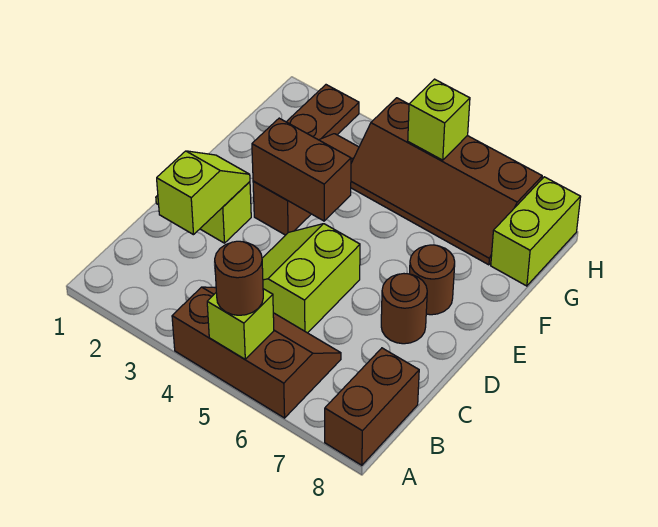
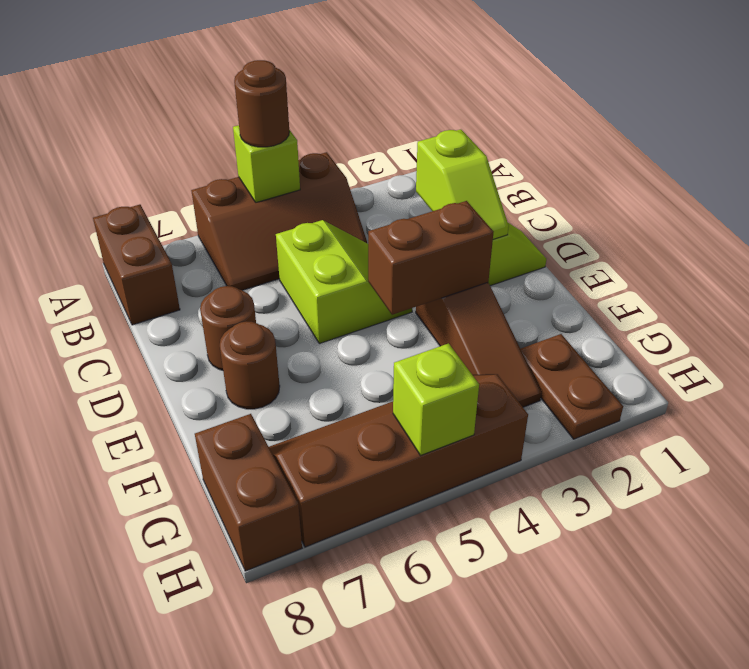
lime brick G8:H8 level 1 -> brown brick G8:H8 level 1

